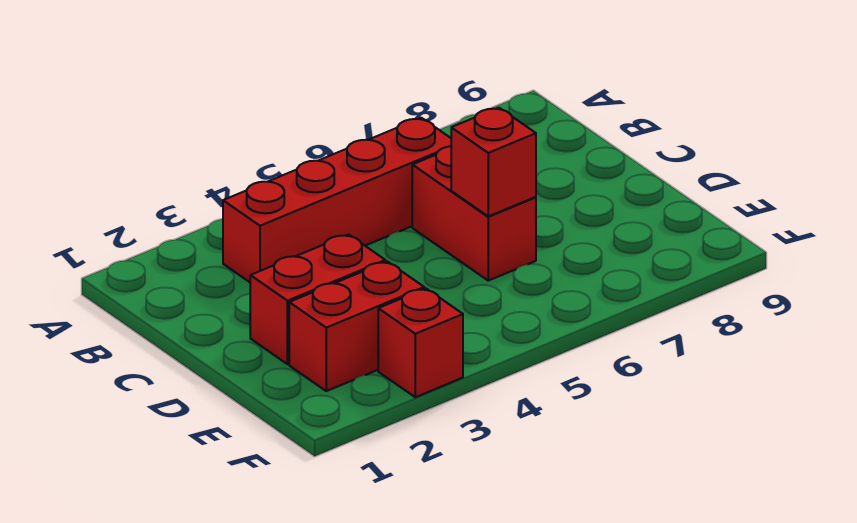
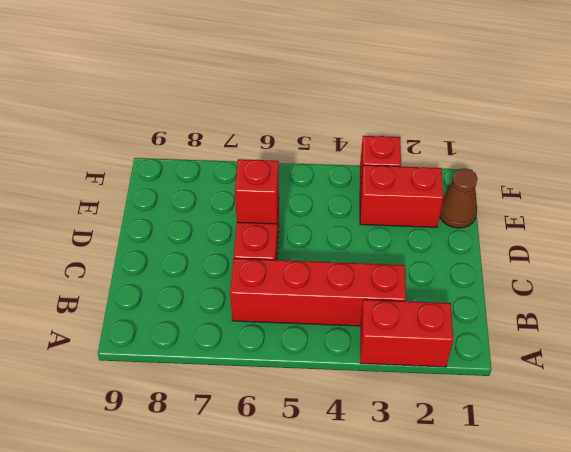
red brick D2:D3 level 1 -> red brick A2:A3 level 1
none -> brown cone E1 level 1

